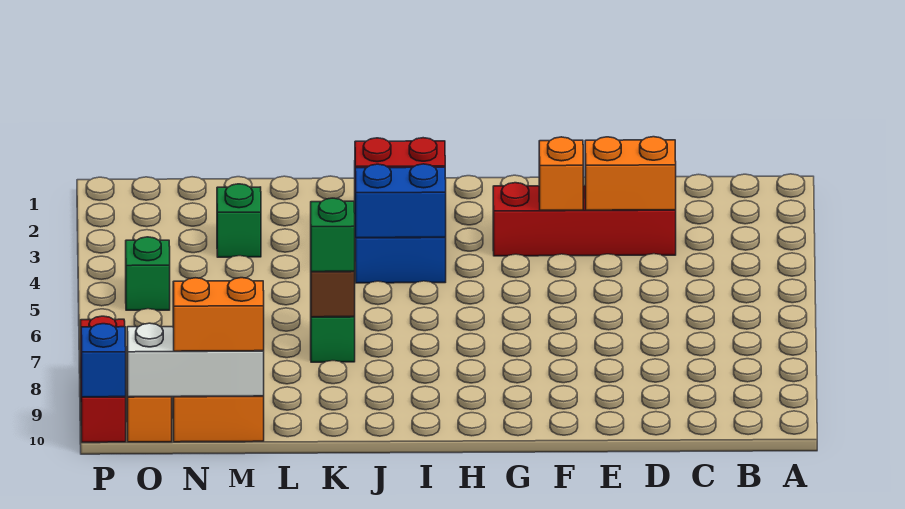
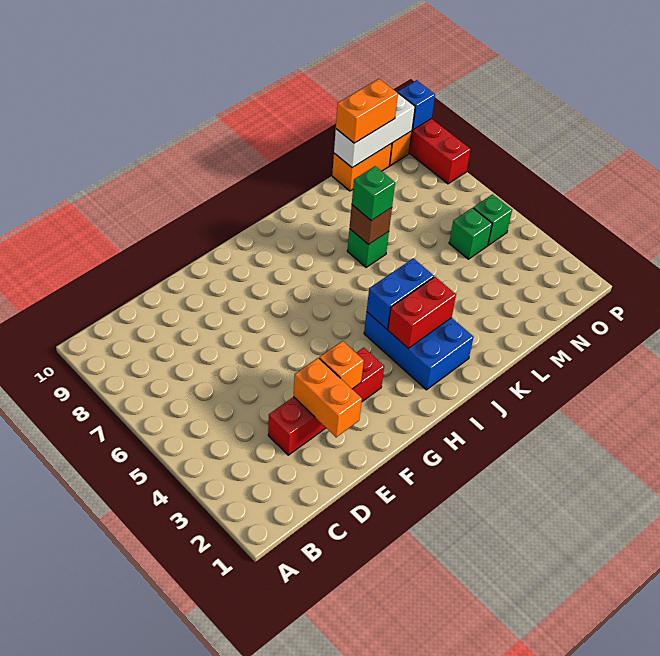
orange brick D3:E3 level 2 -> orange brick E2:E3 level 2
green brick M3 level 1 -> green brick N5 level 1

